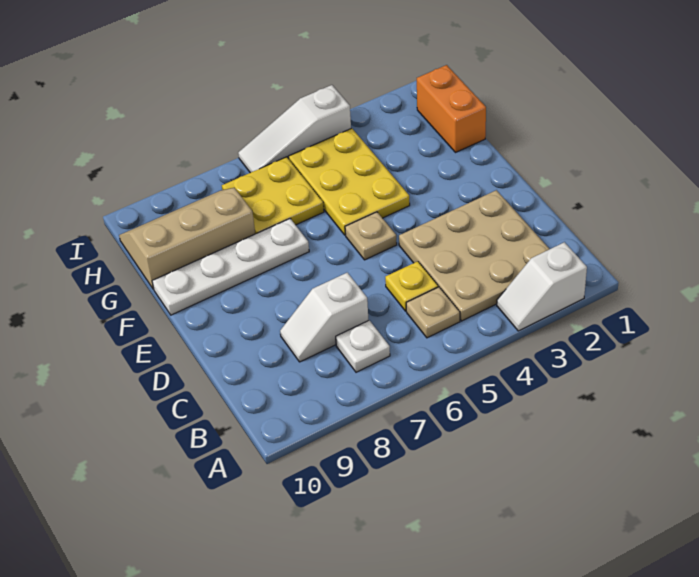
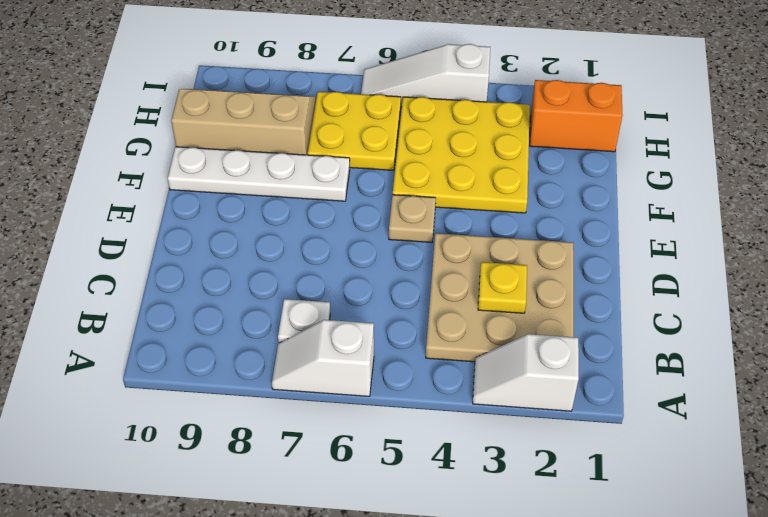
tan plate B5 level 1 -> none
yellow plate C5 level 1 -> yellow plate C3 level 2
white slope C7:C8 level 1 top 7 -> white slope A6:A7 level 1 top 6
yellow plate F4:H5 level 1 -> yellow plate F3:H5 level 1
orange brick G1:H1 level 1 -> orange brick H1:H2 level 1

